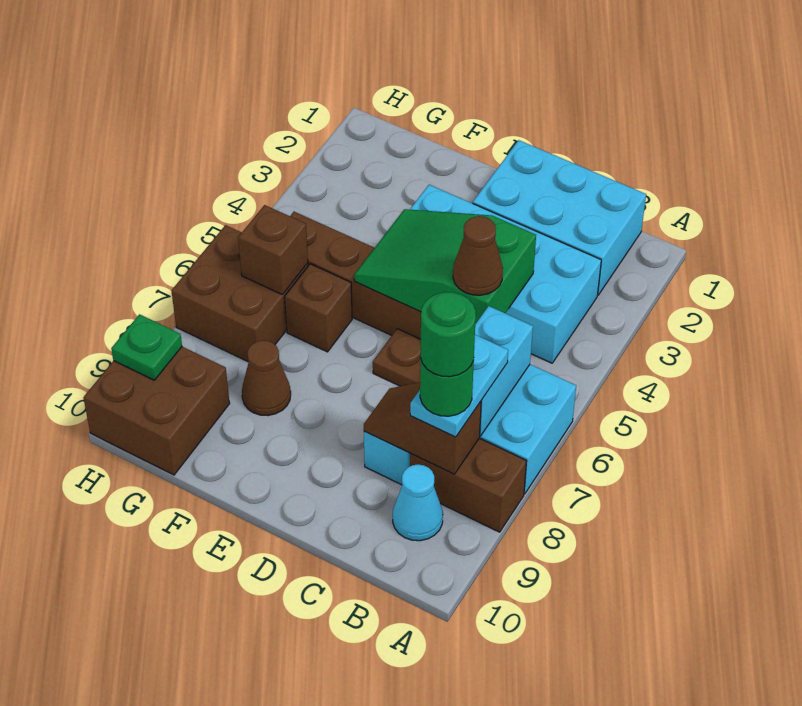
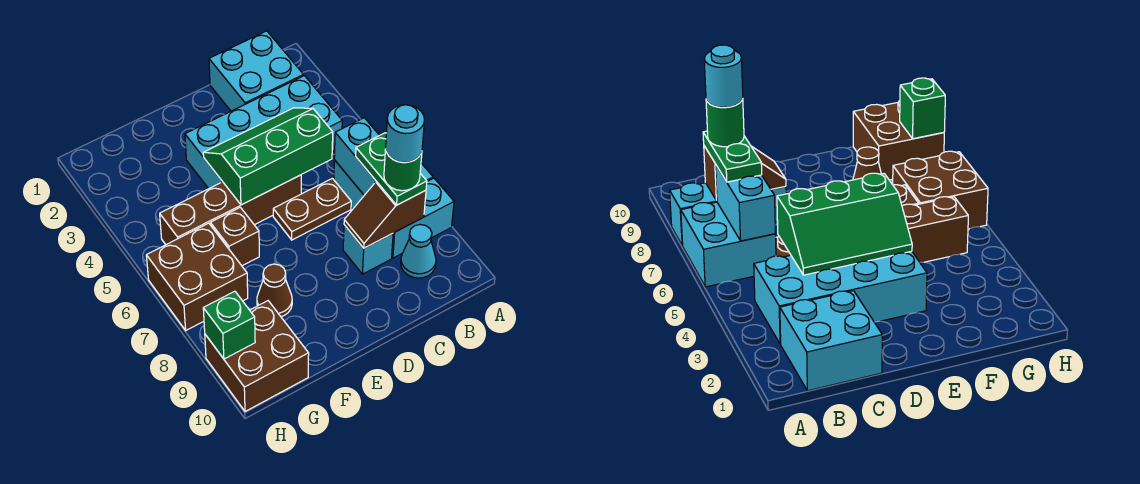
brown brick A8:B8 level 1 -> cyan brick A8:B8 level 1
cyan brick B1:D2 level 1 -> cyan brick B1:C2 level 1
cyan plate B7:B8 level 3 -> green plate B7:B8 level 3
green round brick B8 level 5 -> cyan round brick B8 level 5
green slope C4:E5 level 2 top C -> green slope C4:E5 level 2 top 5
brown cone C5 level 3 -> none
brown brick G6 level 2 -> none
green plate H9 level 2 -> green brick H9 level 2

